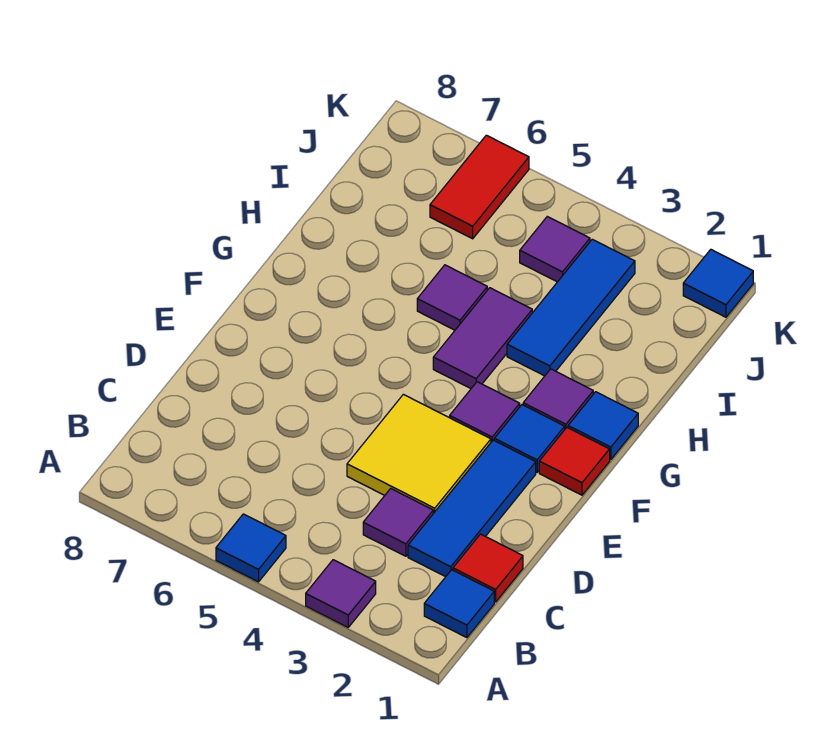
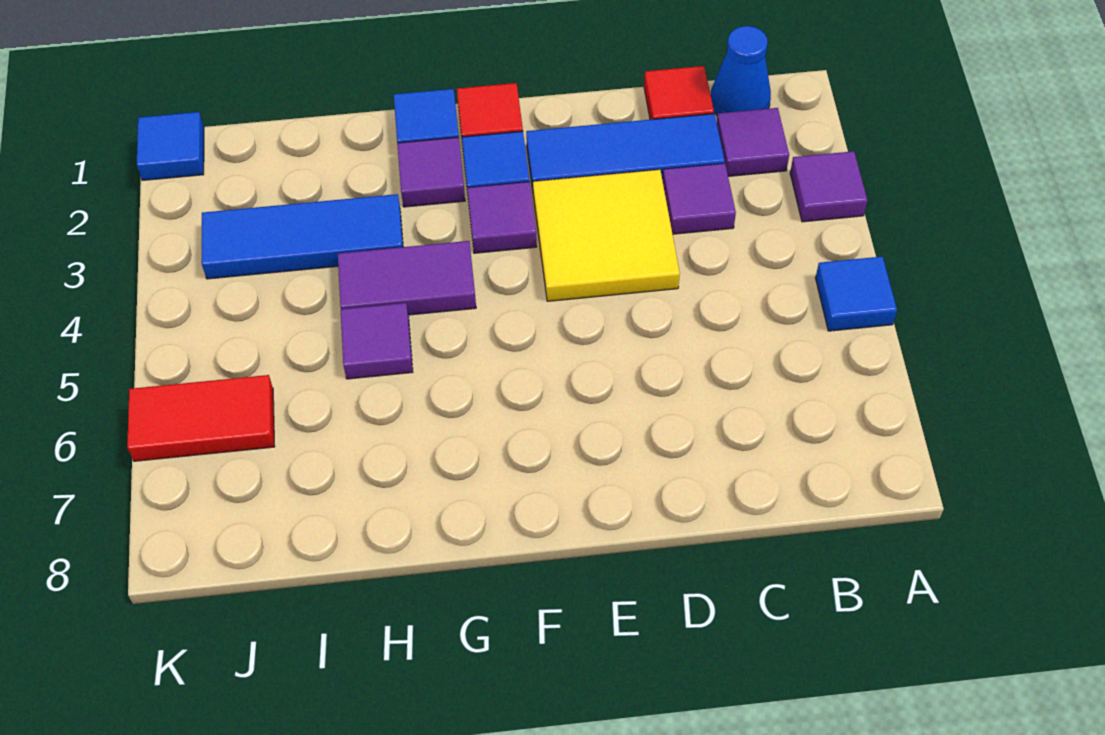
blue tile B1 level 1 -> blue cone B1 level 1
purple tile J4 level 1 -> purple tile B2 level 1

